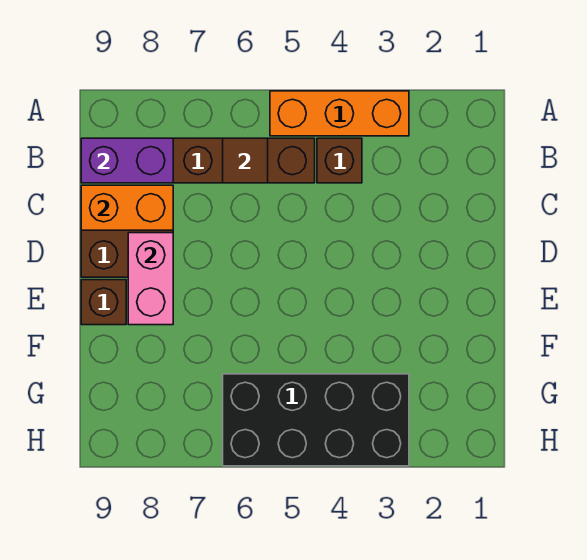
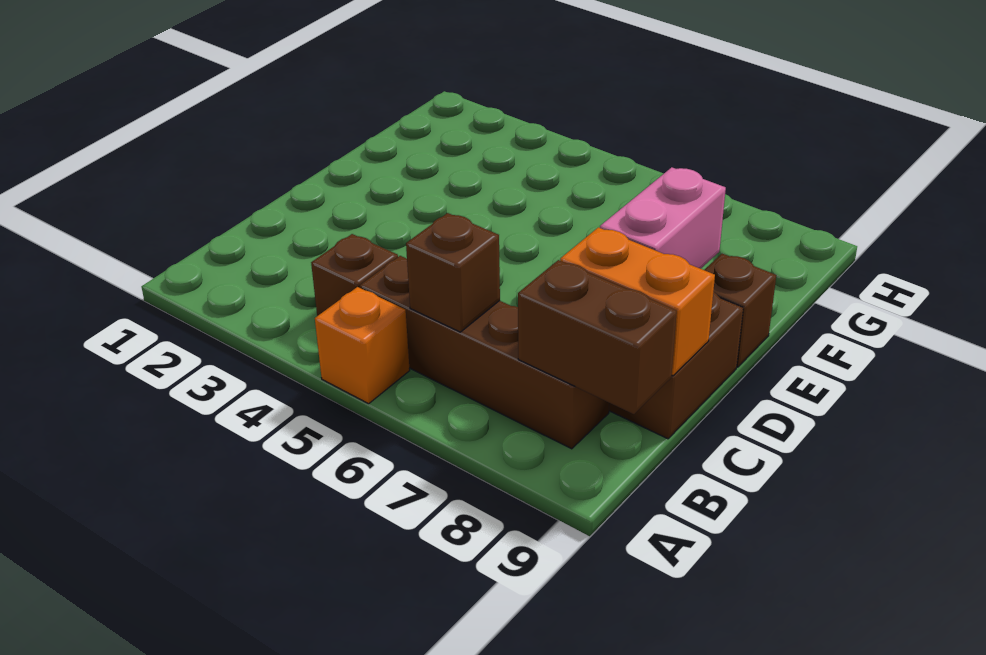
orange brick A3:A5 level 1 -> orange brick A5 level 1
brown tile B6 level 2 -> brown brick B6 level 2
purple brick B8:B9 level 2 -> brown brick B8:B9 level 2
black brick G3:H6 level 1 -> none

